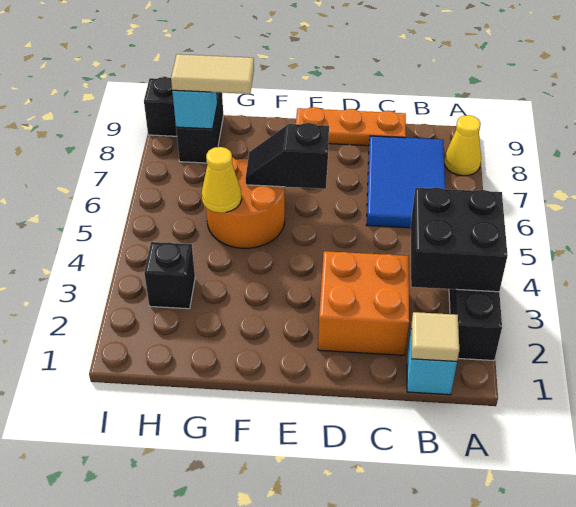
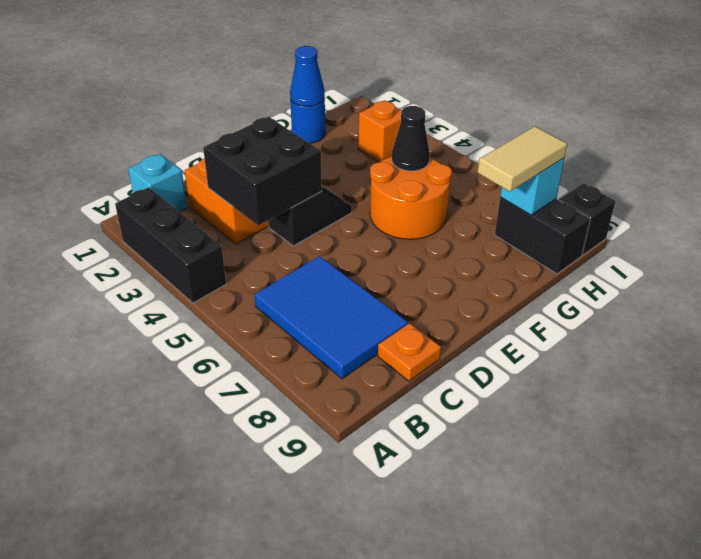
black brick A3:B4 level 2 -> black brick C3:D4 level 2
yellow cone A8 level 1 -> none
tan tile B1 level 2 -> none
orange plate C9:E9 level 1 -> orange plate C9 level 1
black slope E6:F6 level 2 top E -> black slope D4:E4 level 1 top D
none -> blue round brick G1 level 1
none -> blue cone G1 level 2
yellow cone G5 level 2 -> black cone G5 level 2
black brick H3 level 1 -> orange brick H3 level 1

